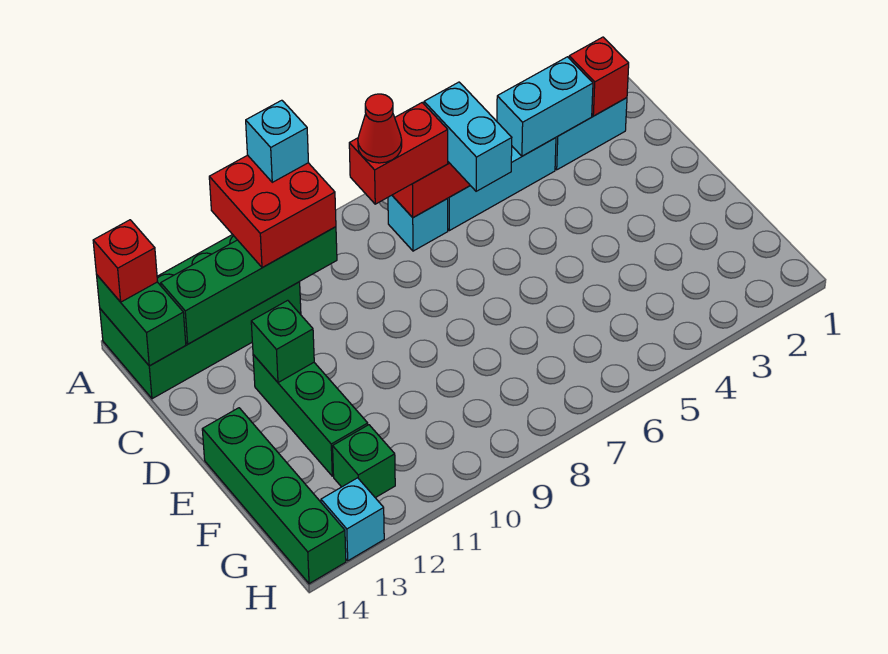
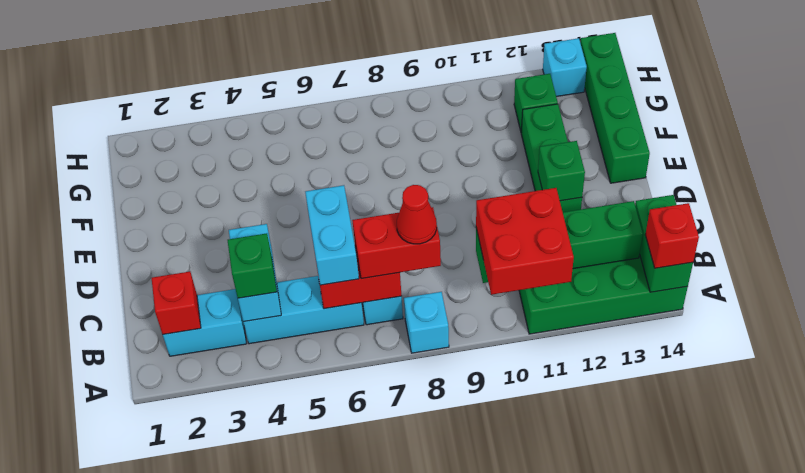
cyan brick A10 level 4 -> cyan brick A8 level 1
cyan brick B3:B4 level 2 -> cyan brick B4:C4 level 2
none -> green brick B4 level 3

